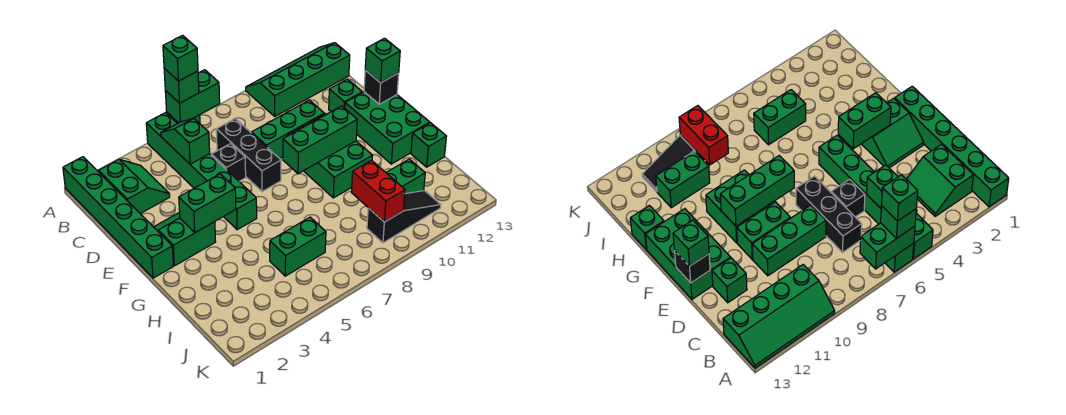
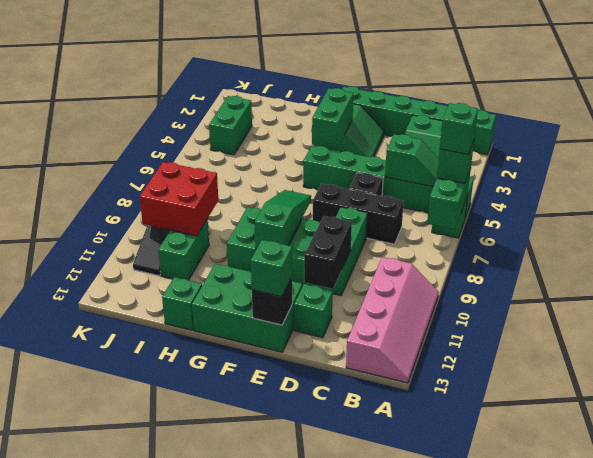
green slope A10:B13 level 1 top B -> pink slope A10:B13 level 1 top B
none -> black brick D10:D11 level 2
green brick F8:F10 level 2 -> green slope F8:F10 level 2 top 10
green brick I5:I6 level 1 -> green brick J3:J4 level 1
red brick I9:J9 level 2 -> red brick I9:J10 level 2

